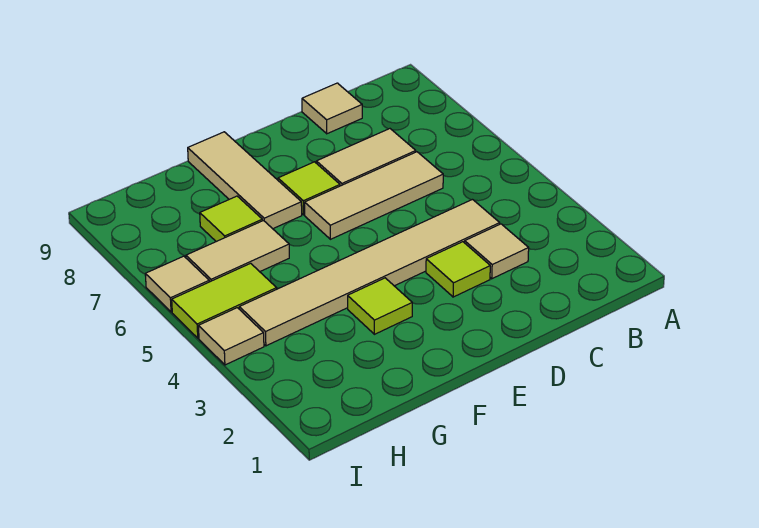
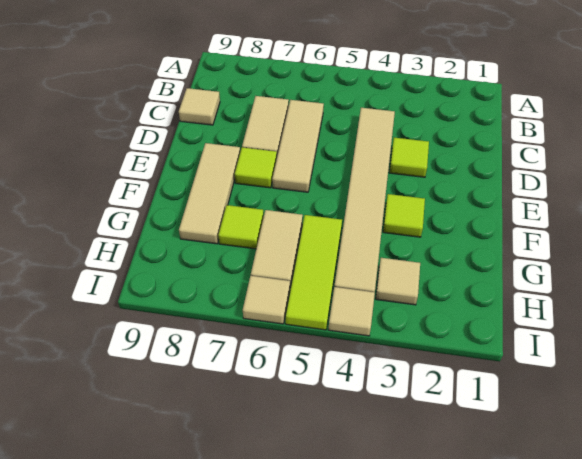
tan tile C3 level 1 -> tan tile H3 level 1
tan tile F7:F9 level 1 -> tan tile E8:G8 level 1
lime tile H5:I5 level 1 -> lime tile G5:I5 level 1

